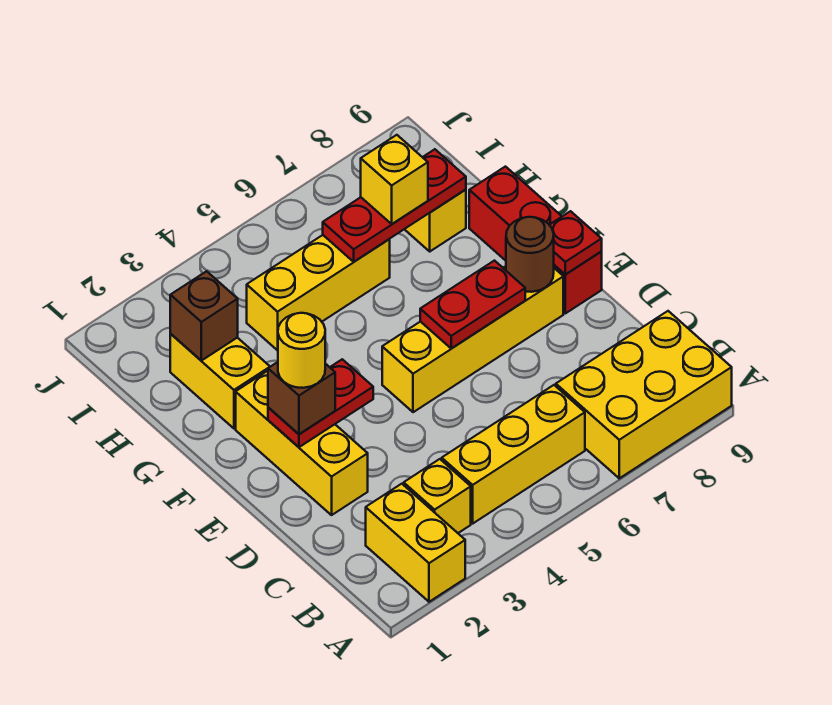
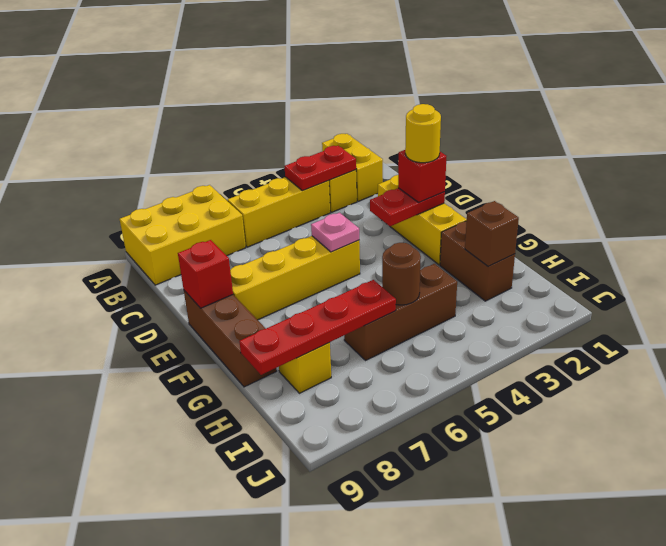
brown brick E2 level 3 -> red brick E2 level 3
none -> pink plate E5 level 2
red plate E6:E7 level 2 -> red plate B3:B4 level 2
brown round brick E8 level 2 -> brown round brick H5 level 2
red brick E9:G9 level 1 -> brown brick E9:G9 level 1
red plate E9 level 2 -> red brick E9 level 2
yellow brick G2:H2 level 1 -> brown brick G2:H2 level 1
yellow brick H4:H6 level 1 -> brown brick H4:H6 level 1
red plate H6:H8 level 2 -> red plate H6:H9 level 2
yellow brick H7 level 3 -> none

